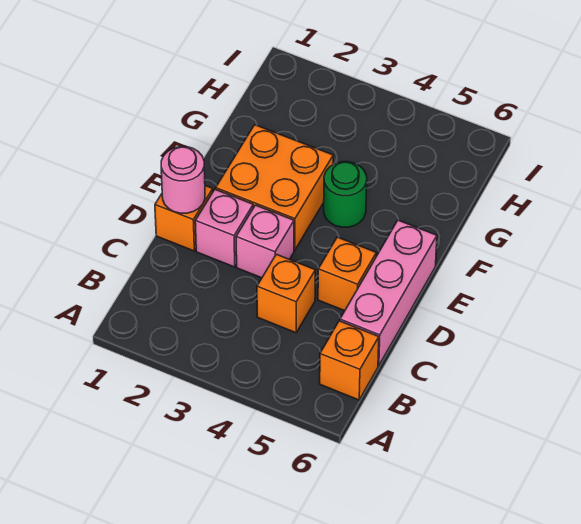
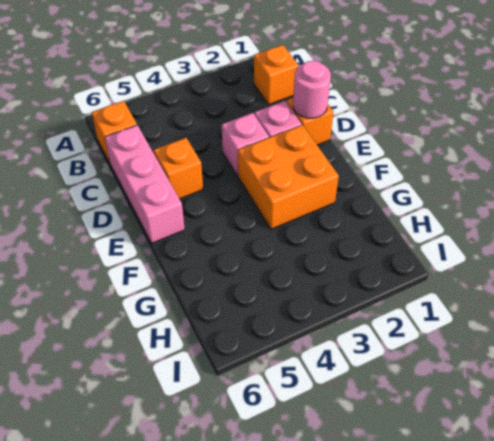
orange brick C4 level 1 -> orange brick B1 level 1
green round brick F4 level 1 -> none

